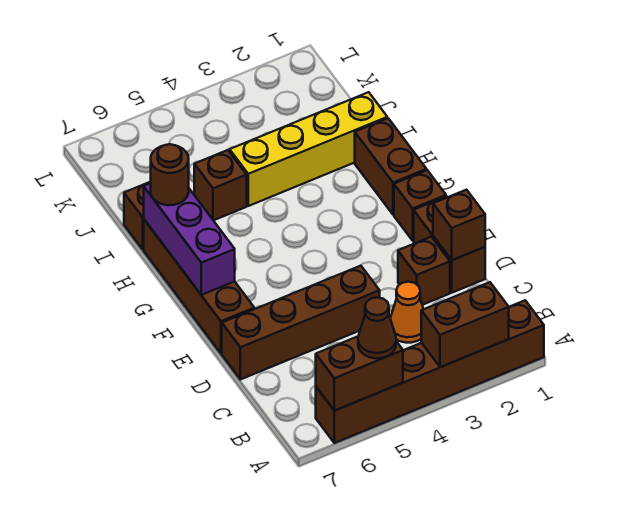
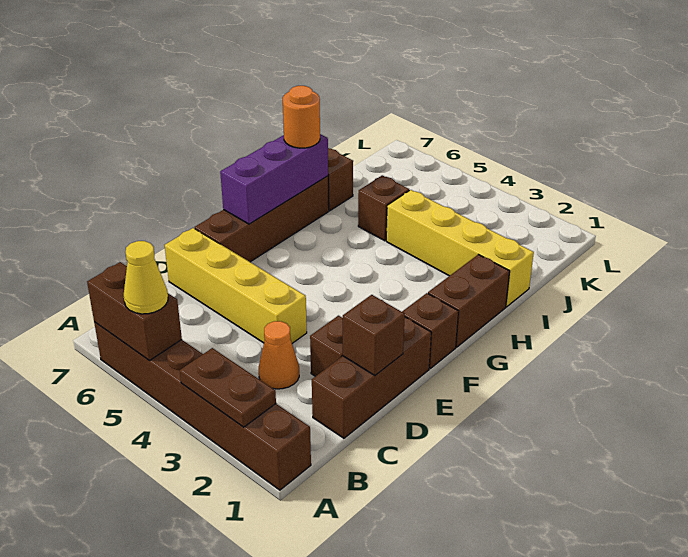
brown brick A2:A3 level 2 -> brown plate A2:A3 level 2
brown cone A5 level 3 -> yellow cone A5 level 3
brown brick D1:E1 level 1 -> brown brick C1:E1 level 1
brown brick D4:D7 level 1 -> yellow brick D4:D7 level 1
brown round brick H7 level 3 -> orange round brick H7 level 3

